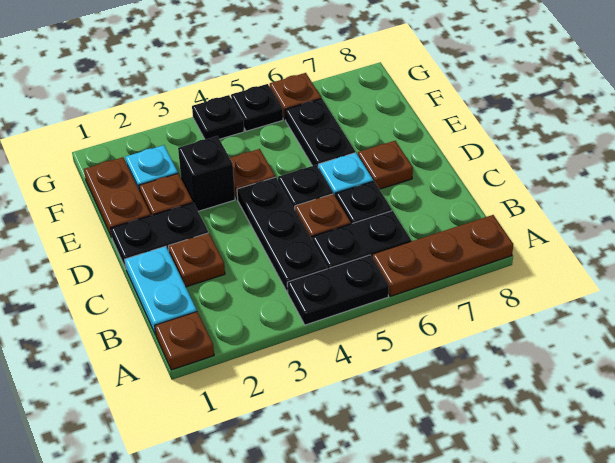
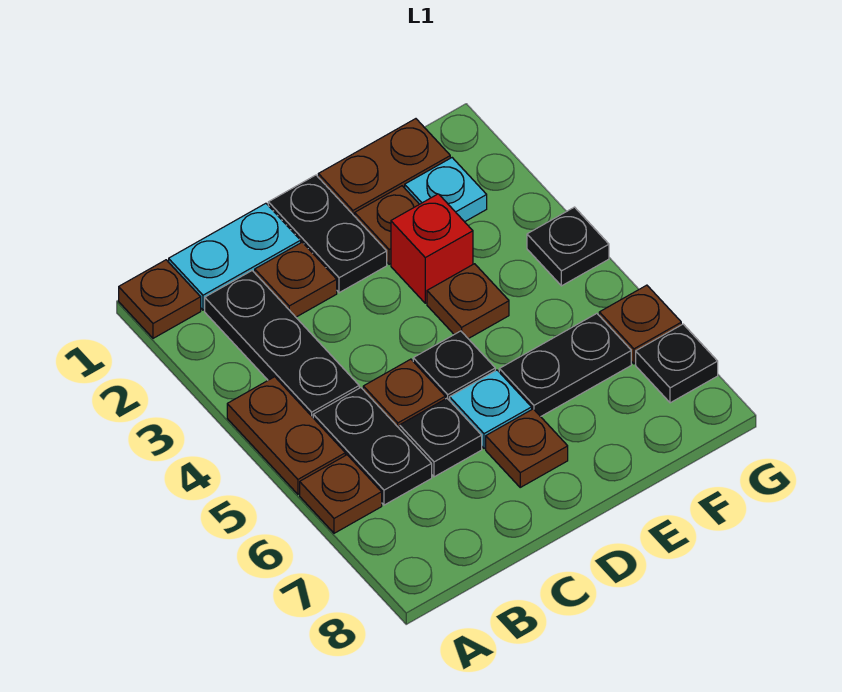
black plate A4:A5 level 1 -> brown plate A4:A5 level 1
brown plate A6:A8 level 1 -> brown plate A6 level 1
black plate B4:D4 level 1 -> black plate B2:B4 level 1
black brick E3 level 1 -> red brick E3 level 1
black plate G5 level 1 -> black plate G7 level 1

